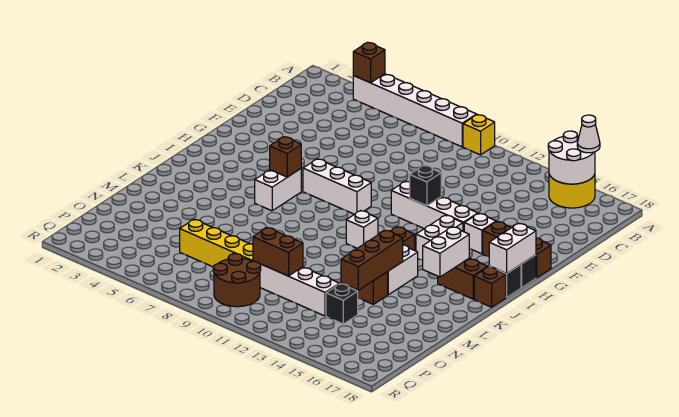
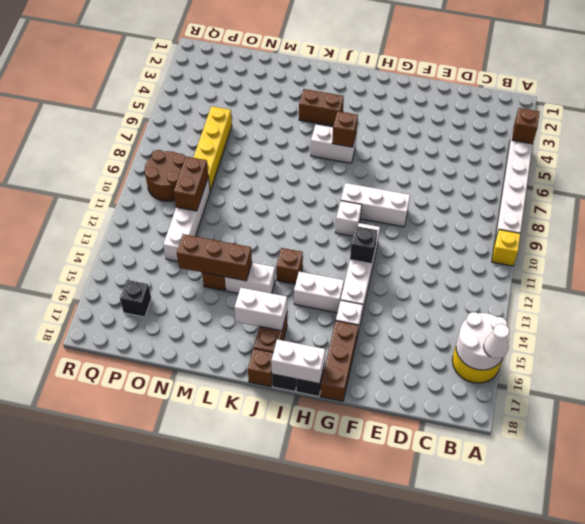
white brick H7:H9 level 1 -> white brick F9:H9 level 1
none -> brown brick J4:K4 level 1
white brick J11 level 1 -> white brick H10 level 1
black brick O14 level 1 -> black brick P16 level 1

